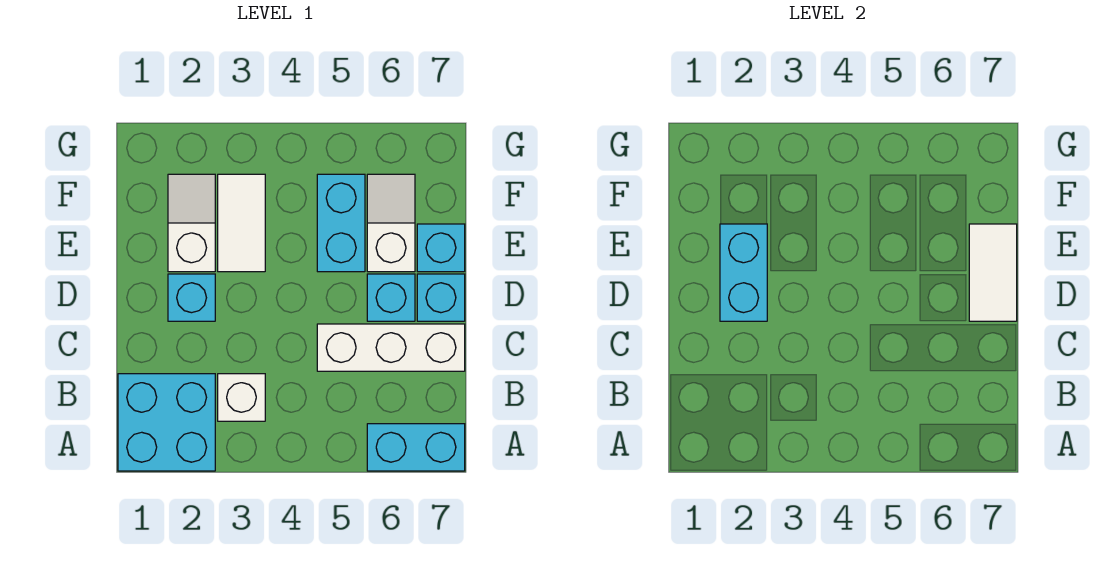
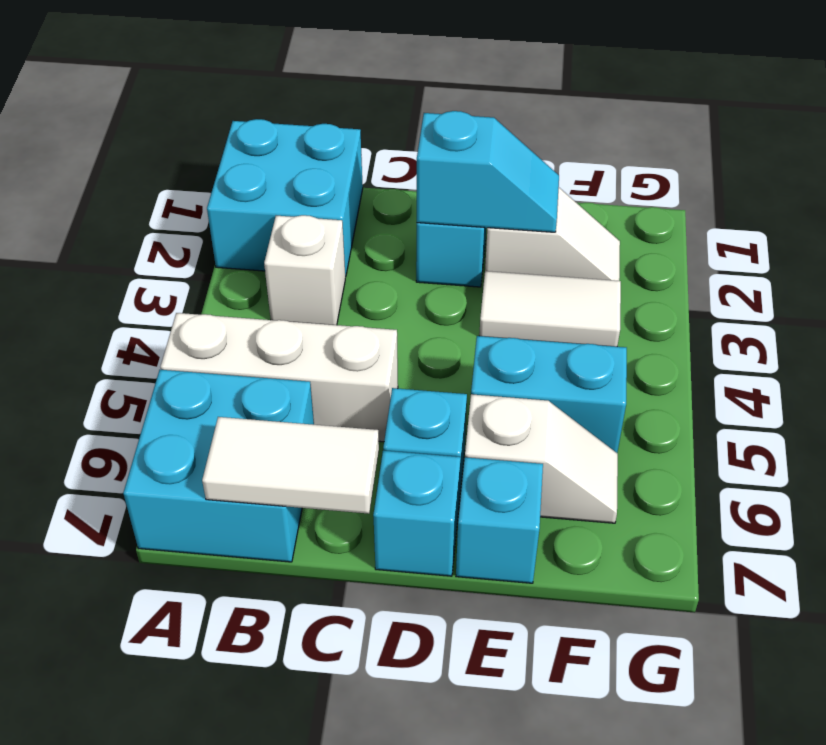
cyan brick A6:A7 level 1 -> cyan brick A6:B7 level 1
white brick C5:C7 level 1 -> white brick A5:C5 level 1
cyan brick D2:E2 level 2 -> cyan slope D2:E2 level 2 top D
white tile D7:E7 level 2 -> white tile B7:C7 level 2

